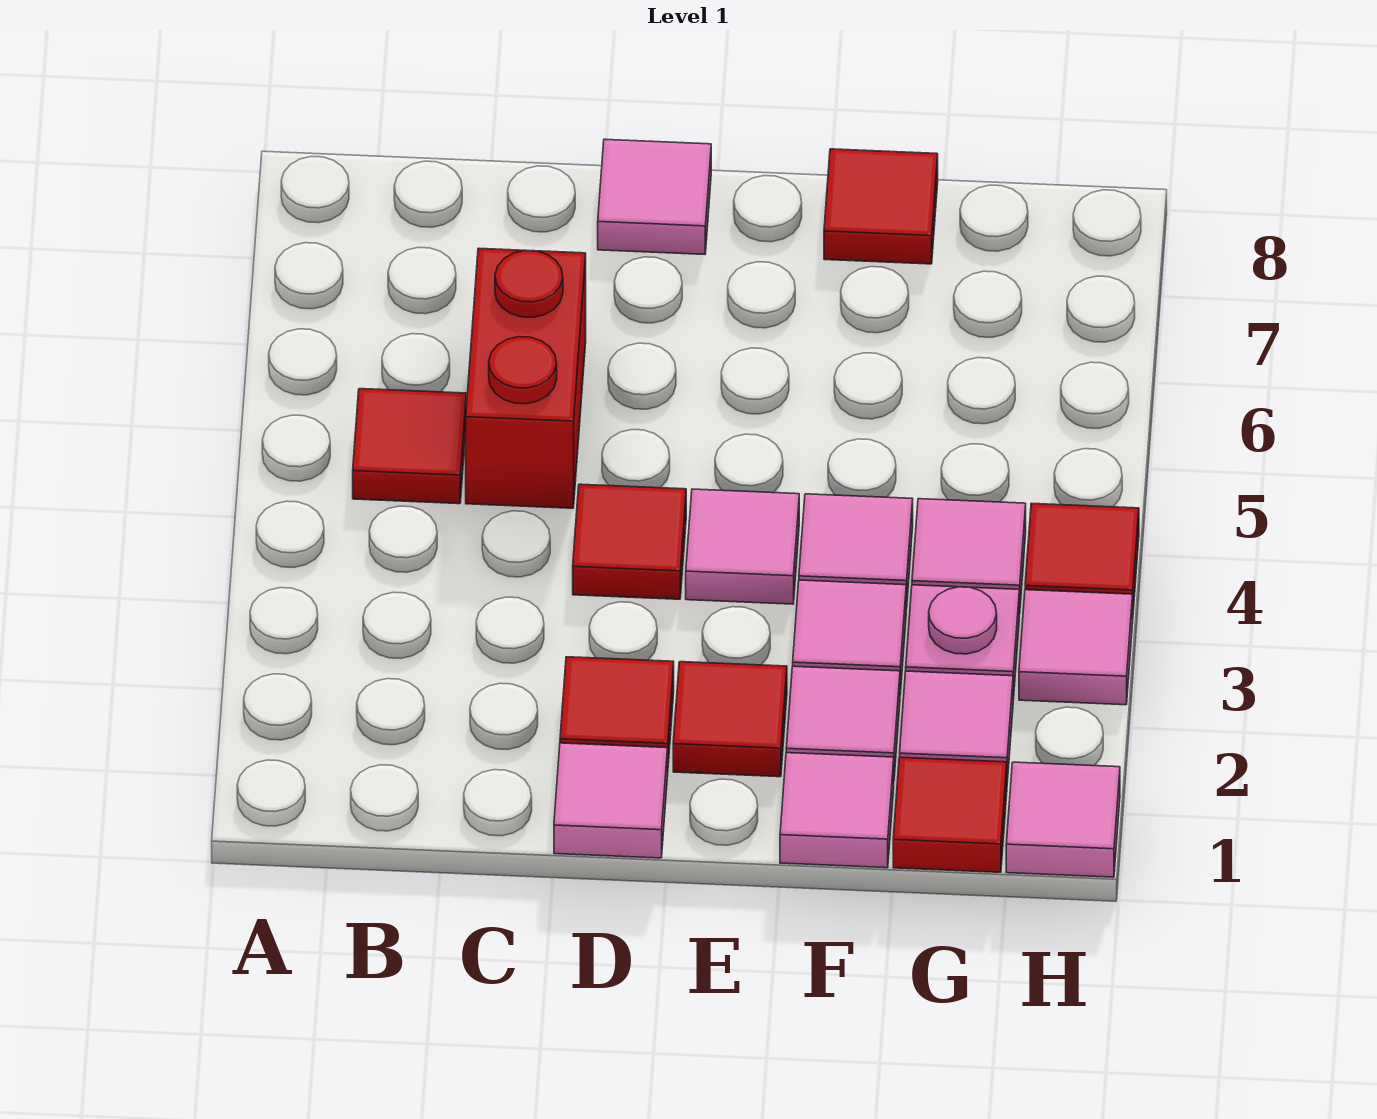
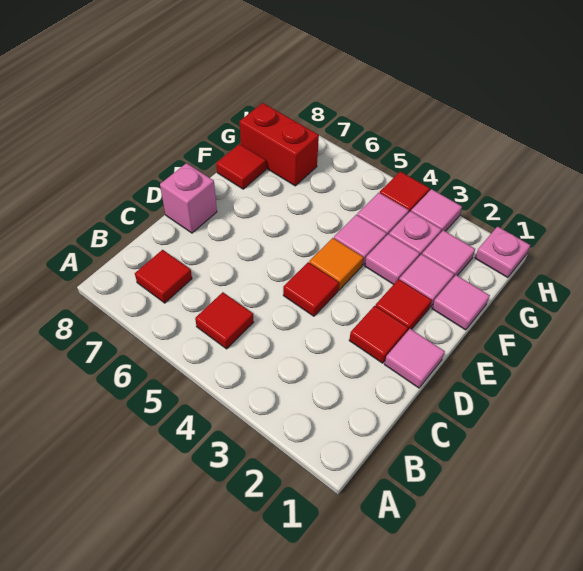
red brick C5:C6 level 1 -> red brick G7:G8 level 1
pink tile D8 level 1 -> pink brick D8 level 1
pink tile E4 level 1 -> orange tile E4 level 1
red tile G1 level 1 -> red tile B7 level 1
pink tile H1 level 1 -> pink plate H1 level 1

